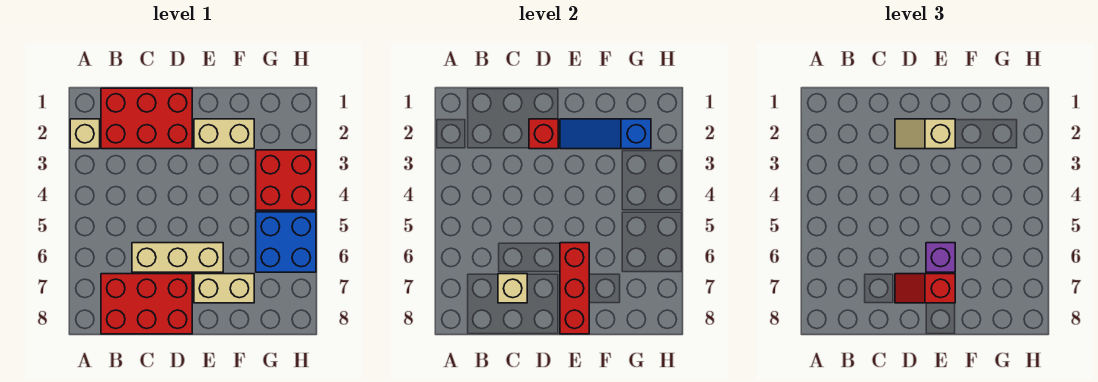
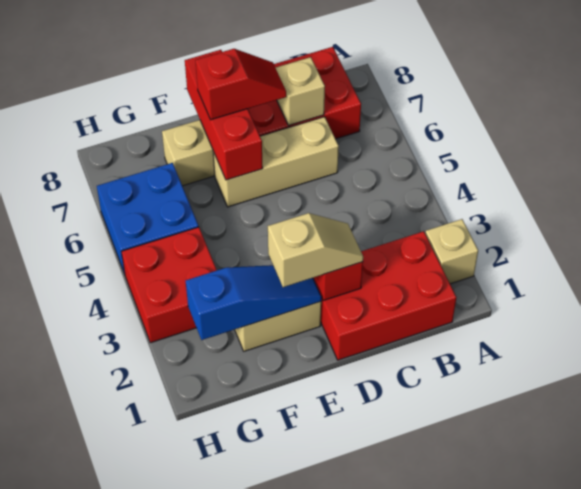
purple brick E6 level 3 -> none

